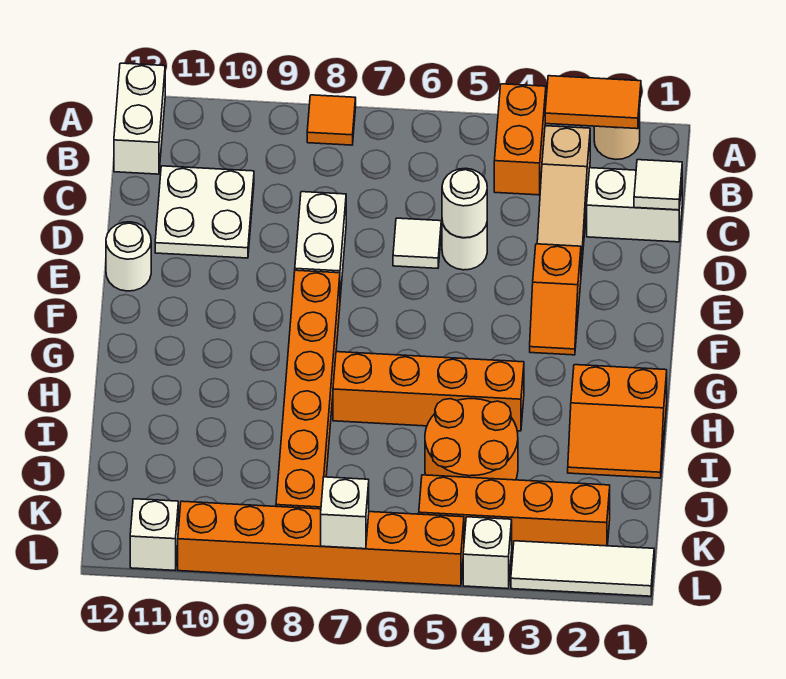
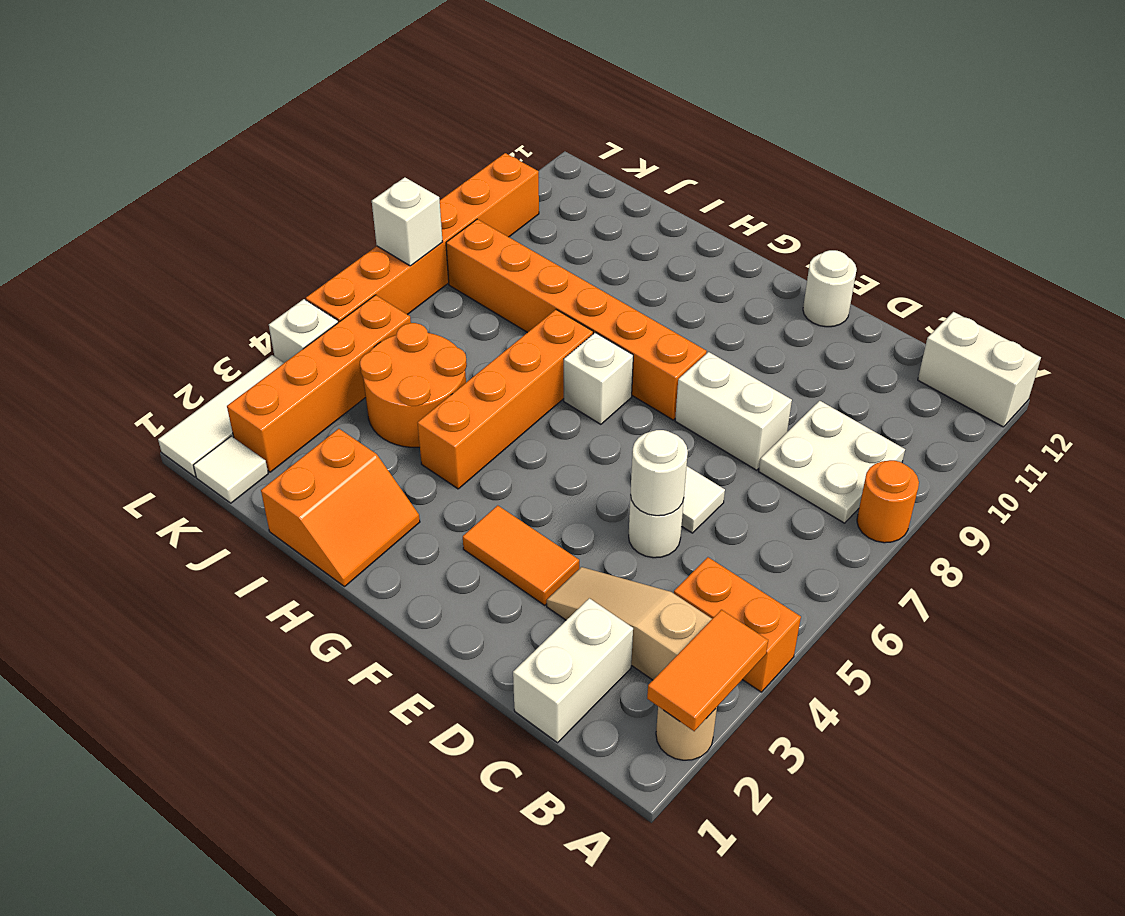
orange tile A8 level 1 -> orange round brick A8 level 1
white tile C1 level 2 -> white tile K1 level 1
white plate C10:D11 level 1 -> white plate B8:C9 level 1
orange slope E3:F3 level 1 top E -> orange tile E3:F3 level 1
orange slope H1:I2 level 1 top H -> orange slope H1:I2 level 1 top I
white brick L11 level 1 -> white brick G7 level 1

